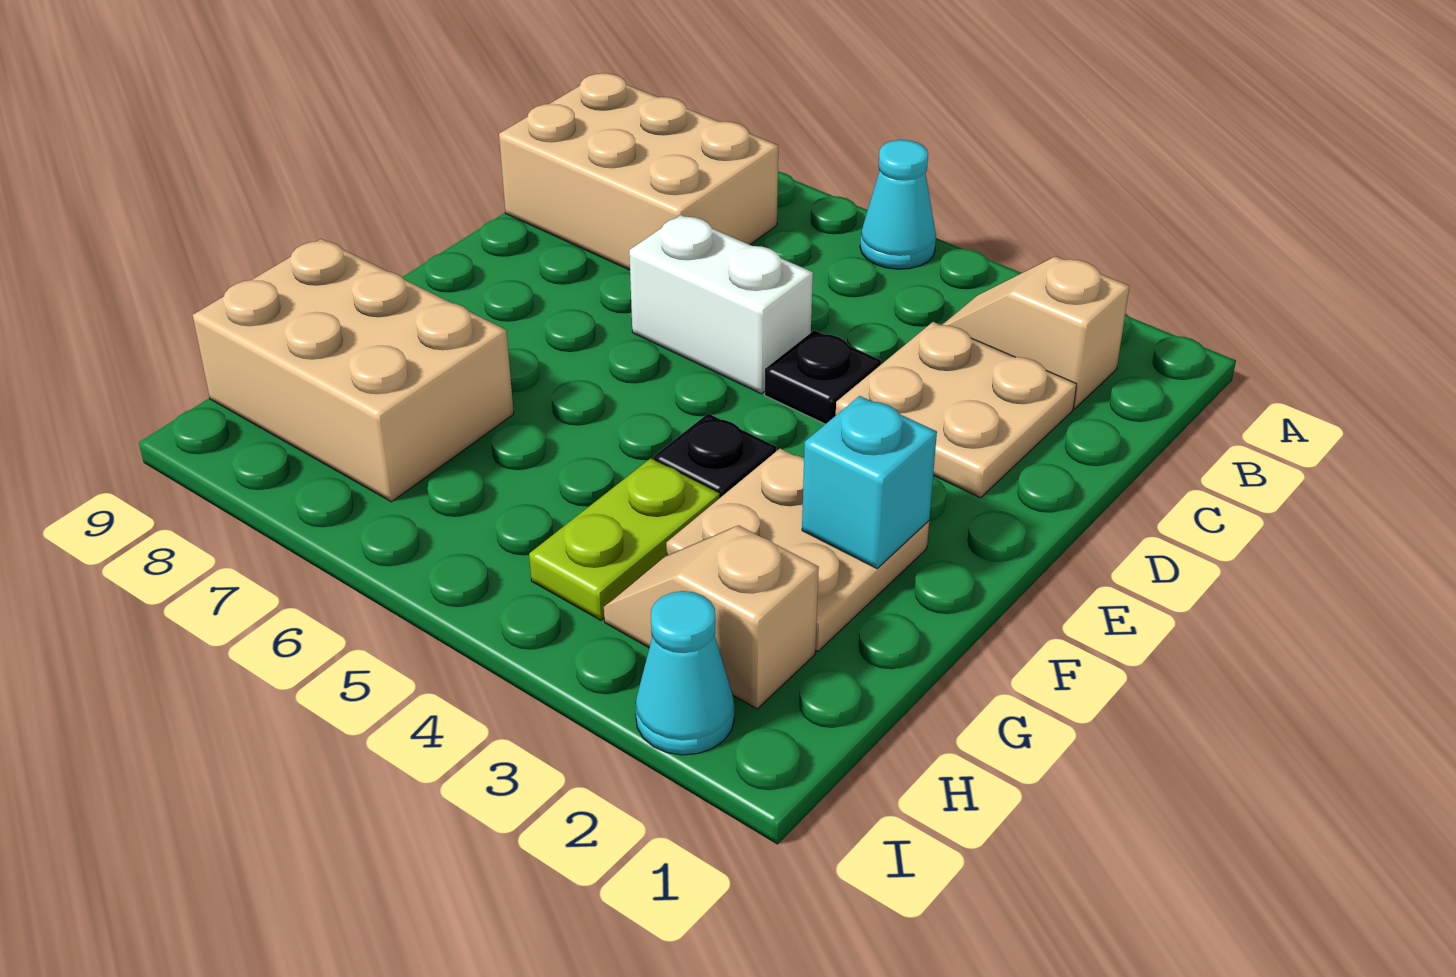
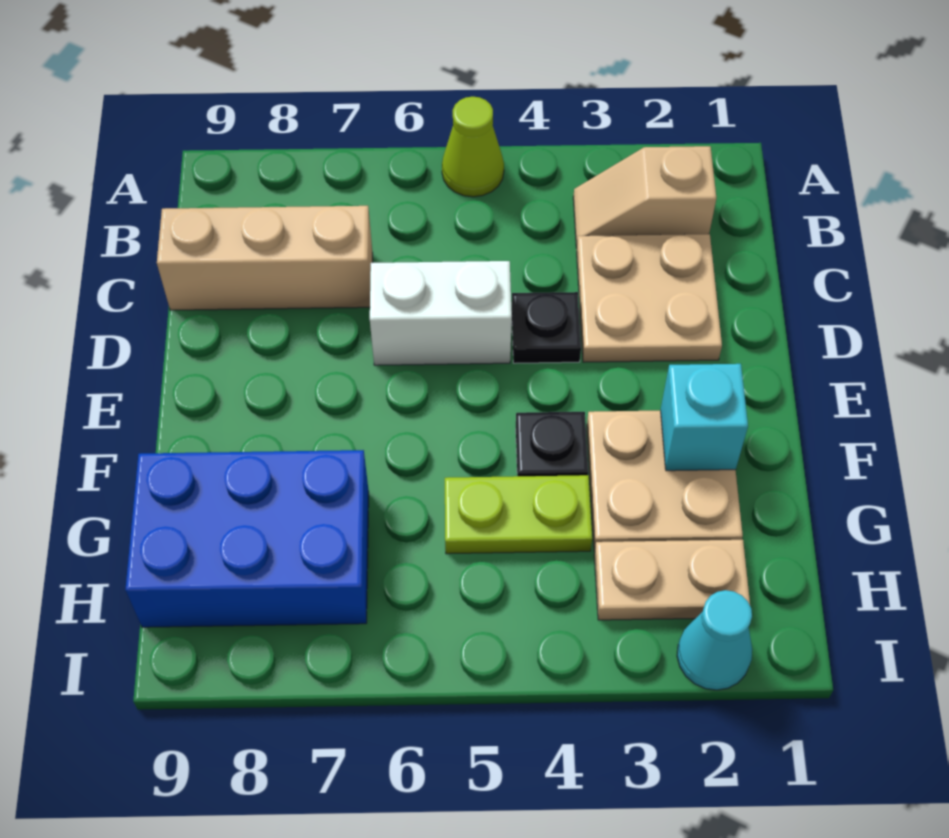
cyan cone A5 level 1 -> lime cone A5 level 1
tan brick B7:C9 level 1 -> tan brick C7:C9 level 1
lime plate G4:H4 level 1 -> lime plate G4:G5 level 1
tan brick G7:H9 level 1 -> blue brick G7:H9 level 1
tan slope H2:H3 level 1 top 2 -> tan plate H2:H3 level 1

